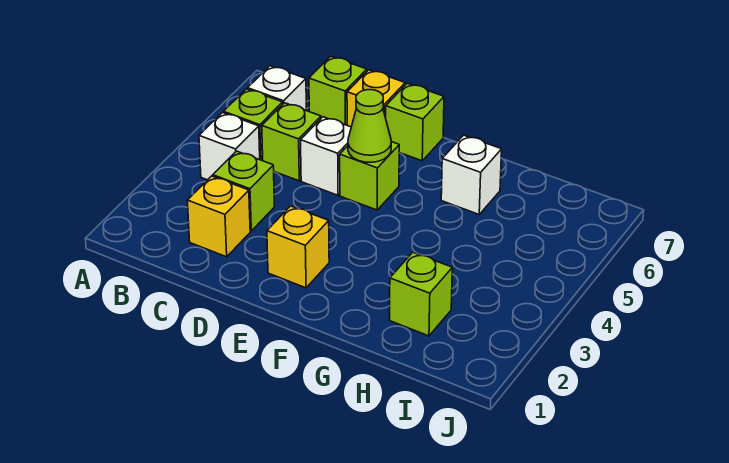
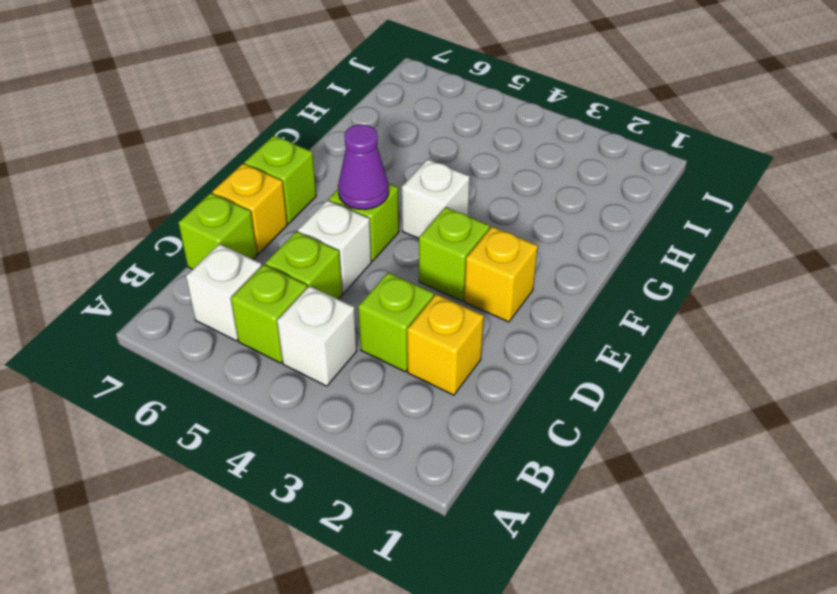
lime cone E5 level 2 -> purple cone E5 level 2
white brick G6 level 1 -> white brick F4 level 1
lime brick H2 level 1 -> lime brick E3 level 1

